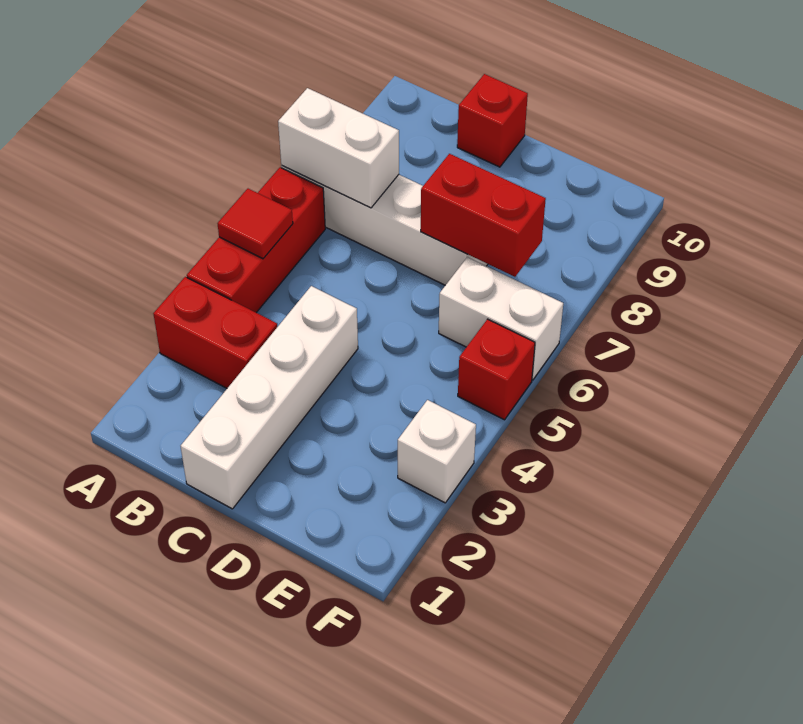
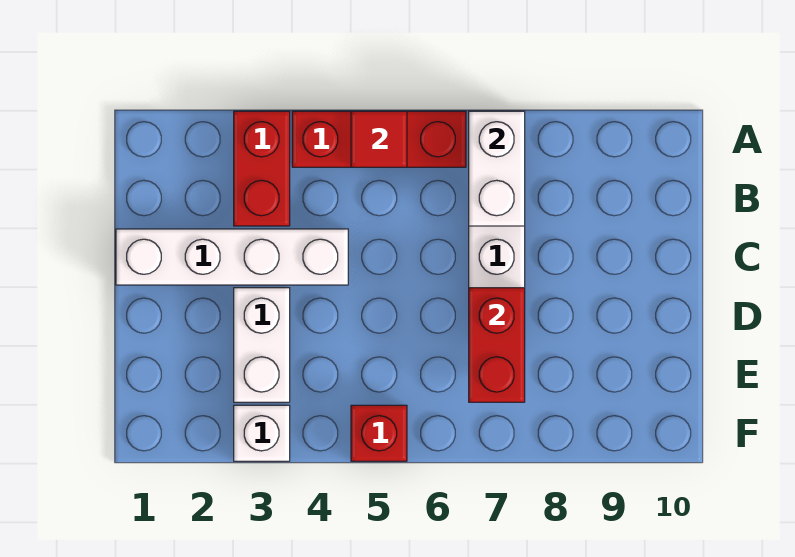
red brick C10 level 1 -> none
white brick E6:F6 level 1 -> white brick D3:E3 level 1

